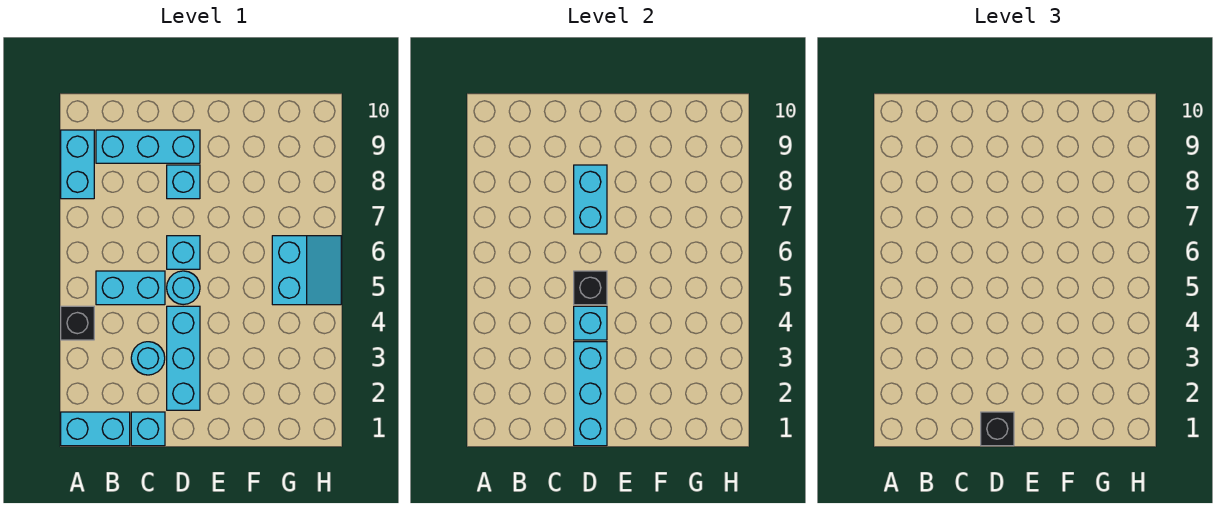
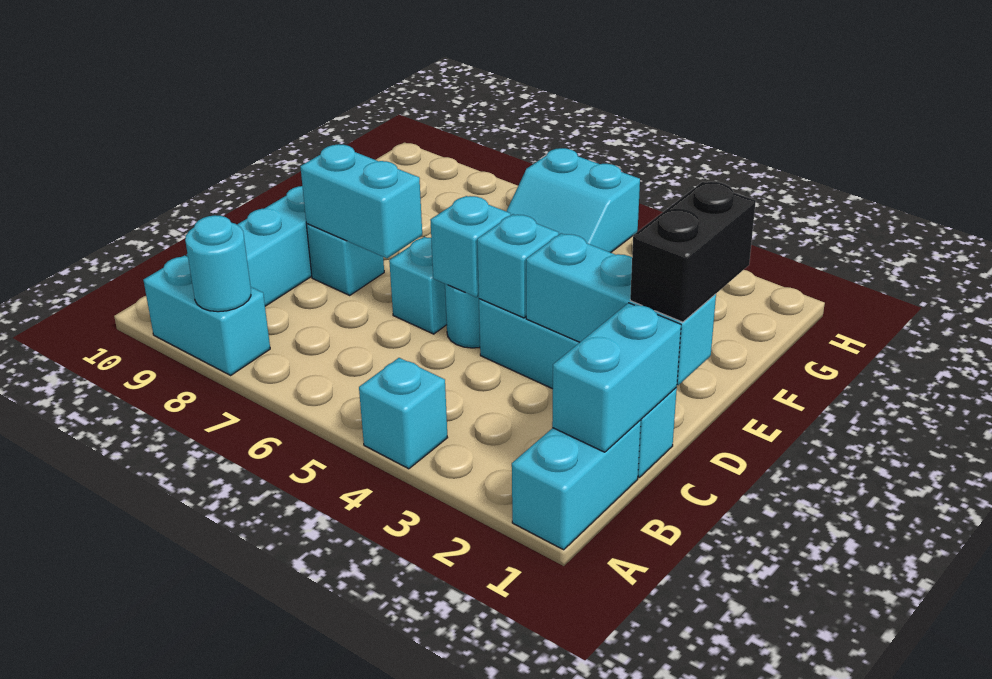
black brick A4 level 1 -> cyan brick A4 level 1
cyan brick B5:C5 level 1 -> cyan brick B1:C1 level 2
cyan round brick C3 level 1 -> cyan round brick A8 level 2
black brick D1 level 3 -> black brick D1:E1 level 3
black brick D5 level 2 -> cyan brick D5 level 2
cyan slope G5:H6 level 1 top G -> cyan slope G5:H6 level 1 top H

